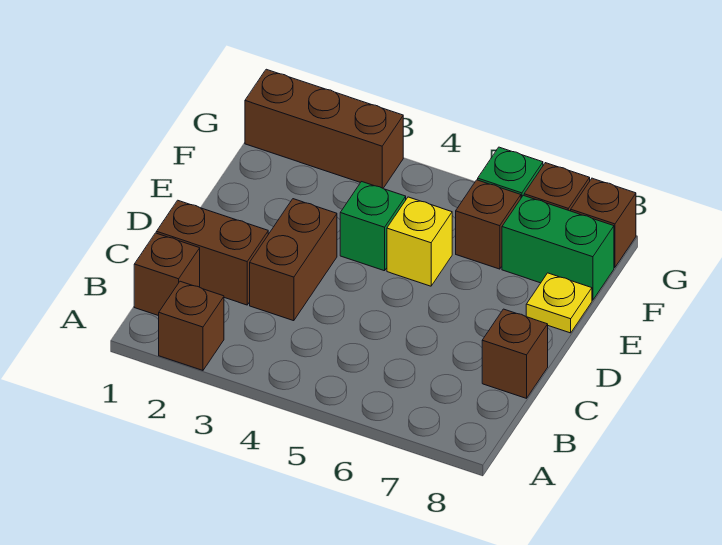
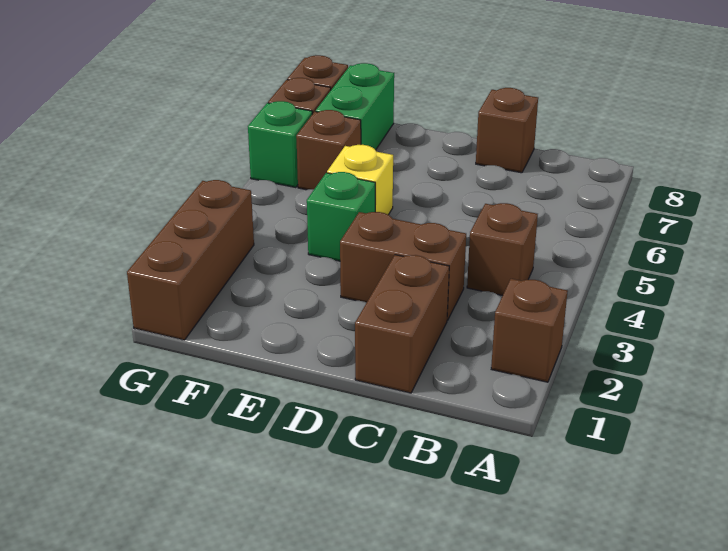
brown brick B1 level 1 -> brown brick B4 level 1
yellow plate E8 level 1 -> none

